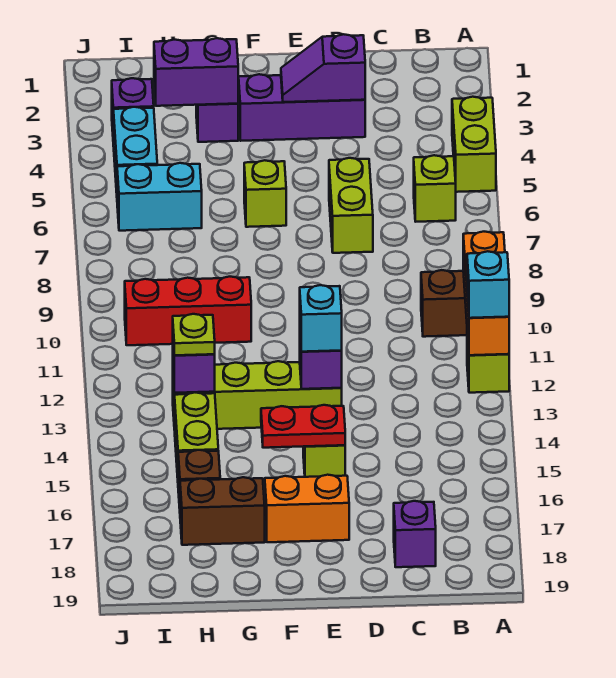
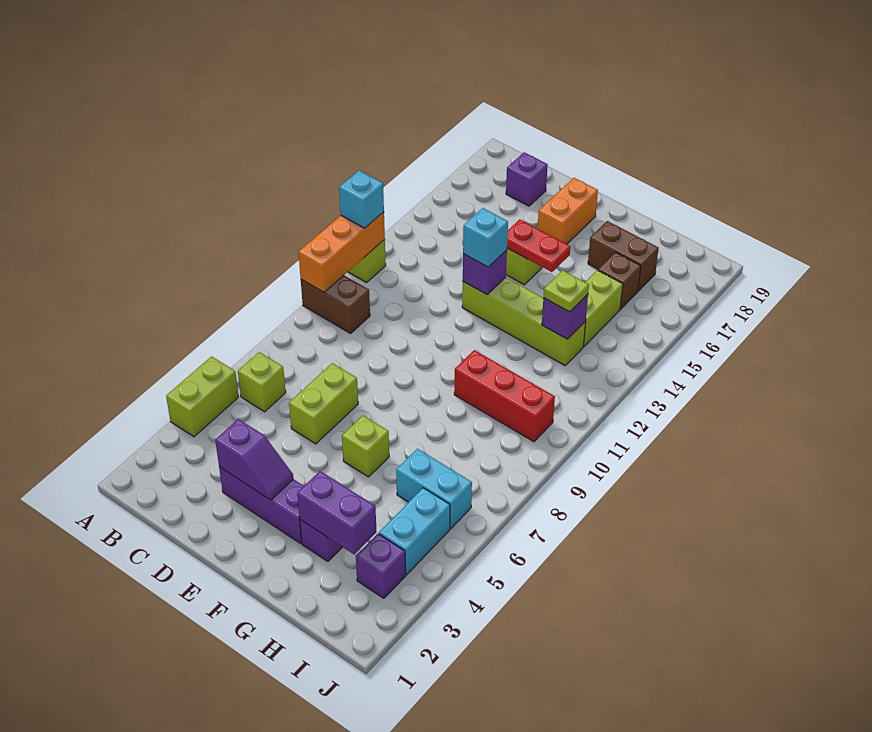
orange brick E17:F17 level 1 -> orange brick E17:E18 level 1

